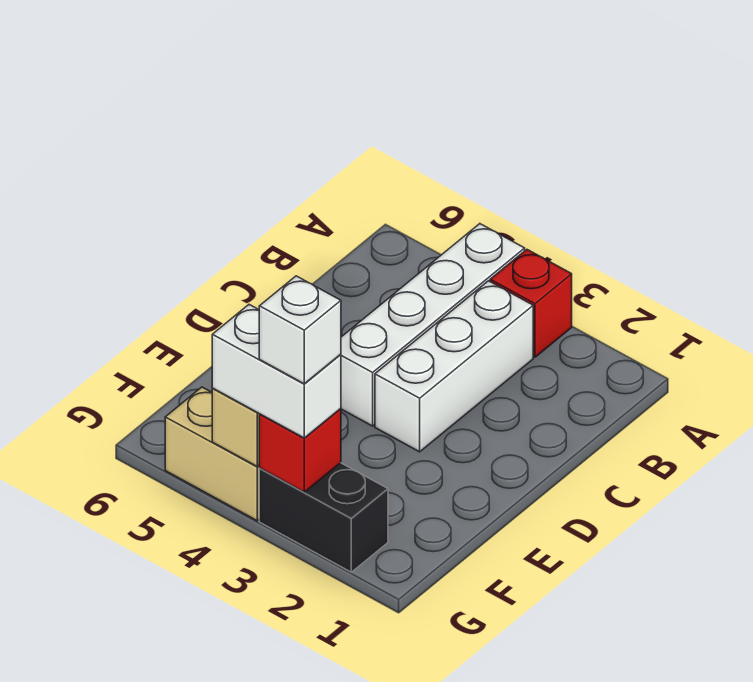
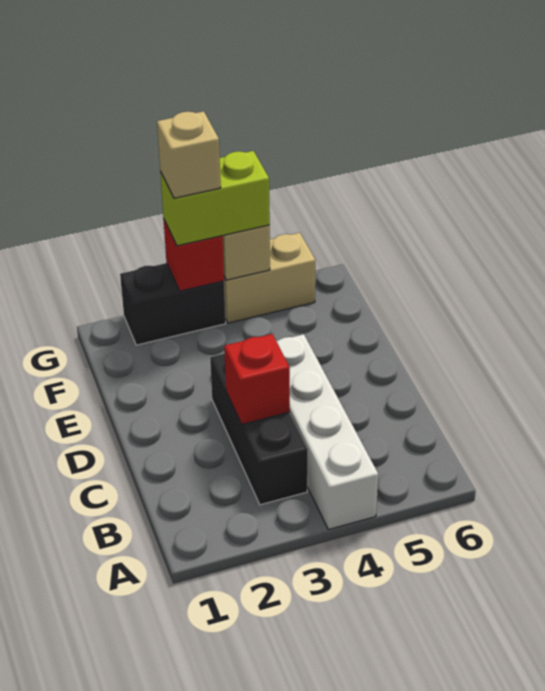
red brick A3 level 1 -> red brick C3 level 2
white brick B3:D3 level 1 -> black brick B3:D3 level 1
white brick G3:G4 level 3 -> lime brick G3:G4 level 3
white brick G3 level 4 -> tan brick G3 level 4

